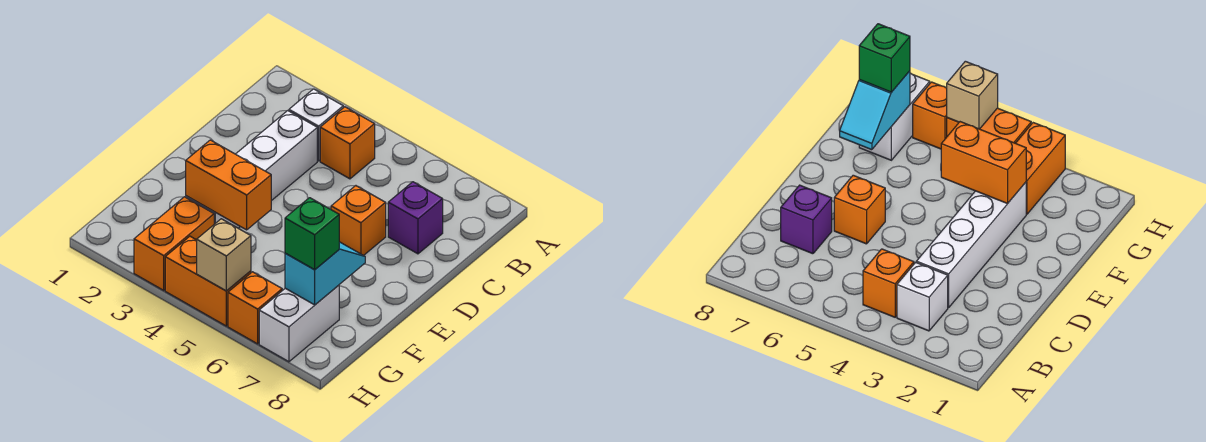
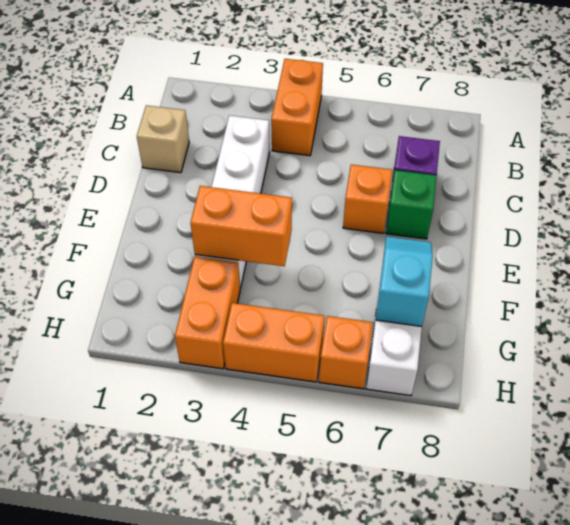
white brick B3 level 1 -> none
orange brick B4 level 1 -> orange brick A4:B4 level 1
green brick G7 level 3 -> green brick D7 level 1
tan brick H5 level 2 -> tan brick C1 level 1

